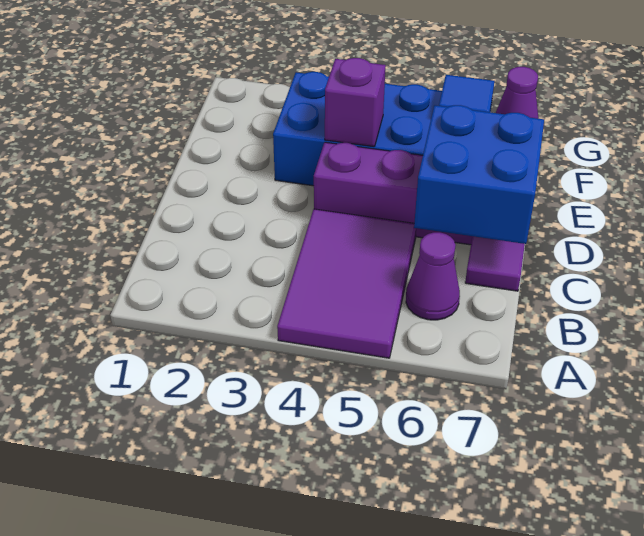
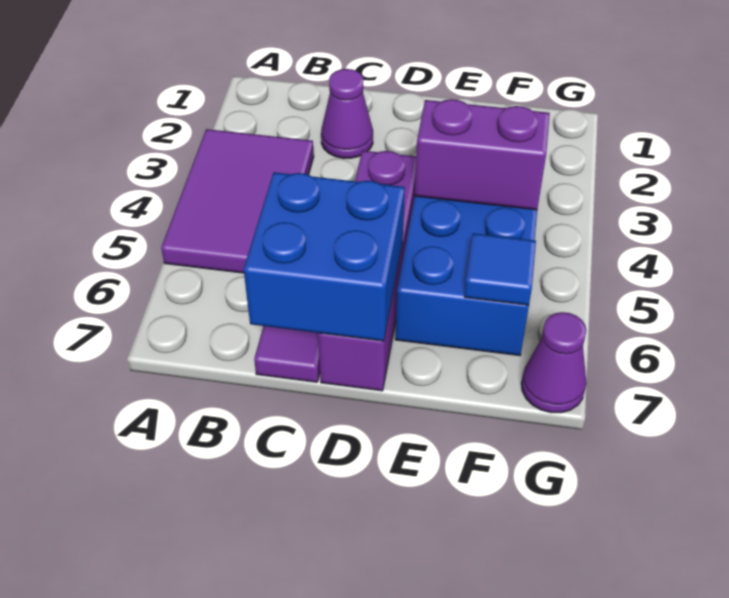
purple tile A4:C5 level 1 -> purple tile A3:B5 level 1
purple cone B6 level 1 -> purple cone C2 level 1
purple brick E4 level 2 -> purple brick E4:F4 level 2

